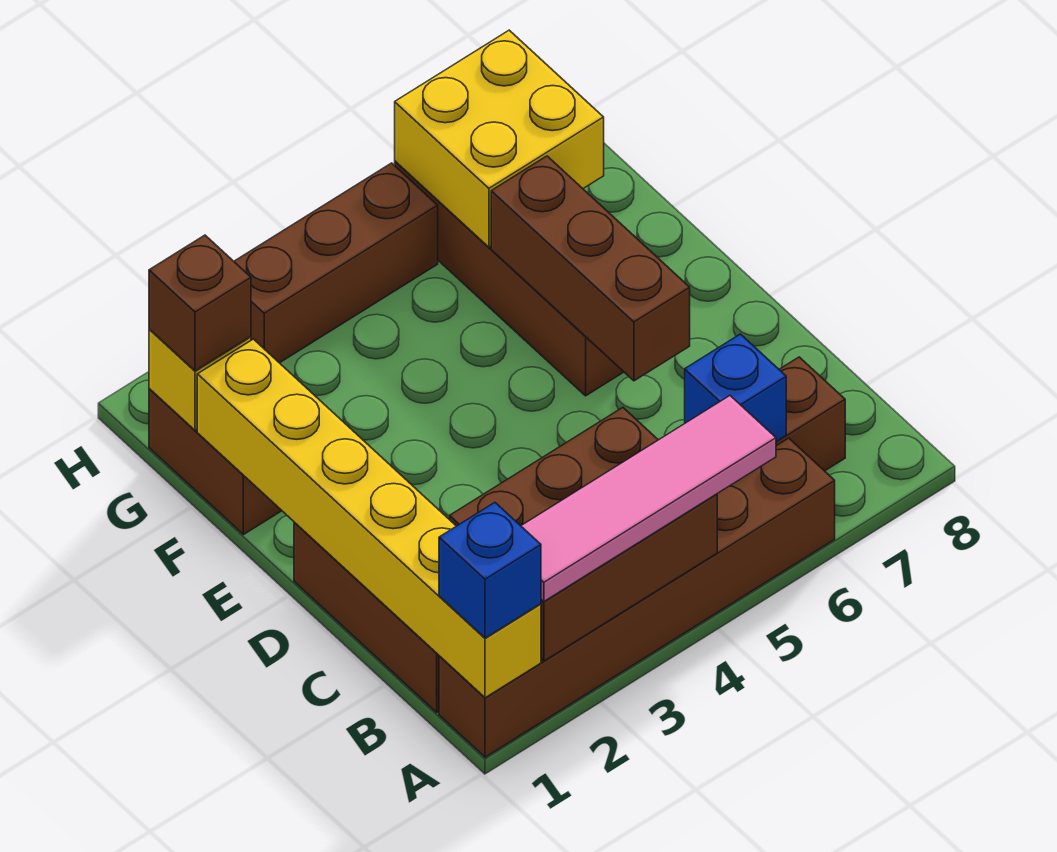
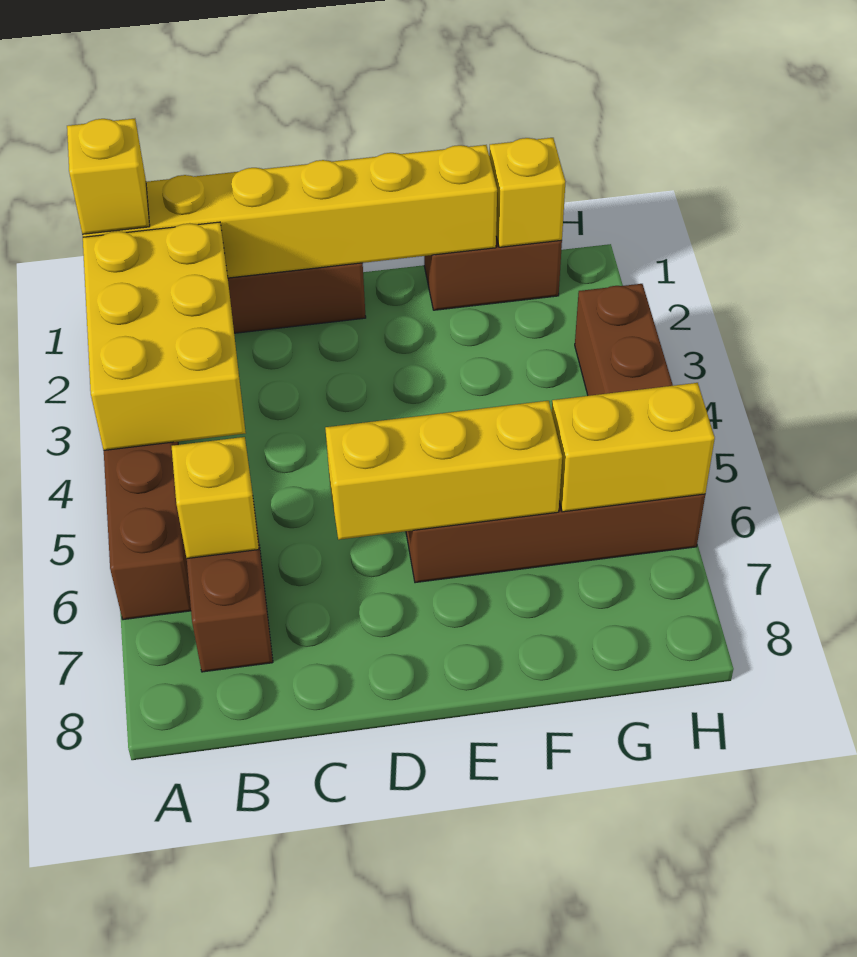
blue brick A1 level 3 -> yellow brick A1 level 3
brown brick A2:B4 level 2 -> yellow brick A2:B4 level 2
pink tile A2:A5 level 3 -> none
blue brick B6 level 2 -> yellow brick B6 level 2
brown brick D6:F6 level 2 -> yellow brick D6:F6 level 2
brown brick G1 level 3 -> none
yellow brick G6:H7 level 2 -> yellow brick G6:H6 level 2

